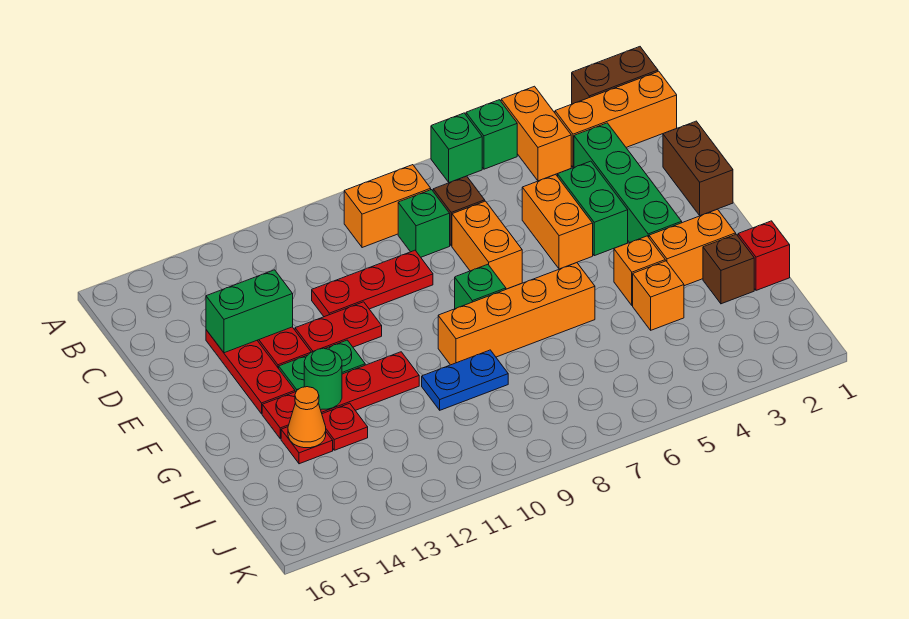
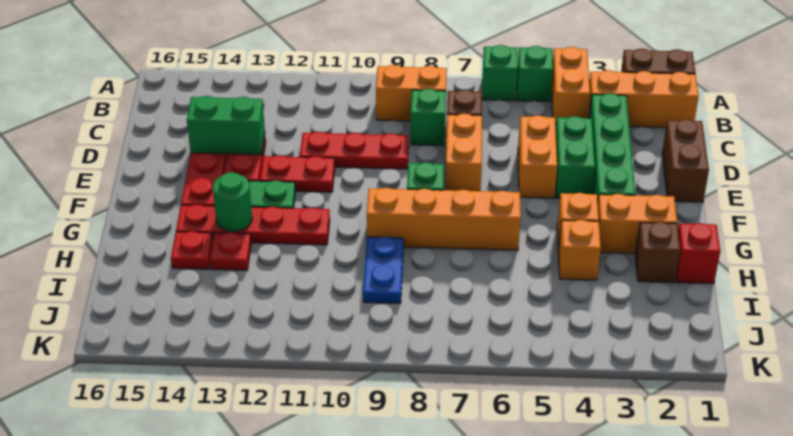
blue plate H9:H10 level 1 -> blue plate H9:I9 level 1
orange cone H14 level 2 -> none

